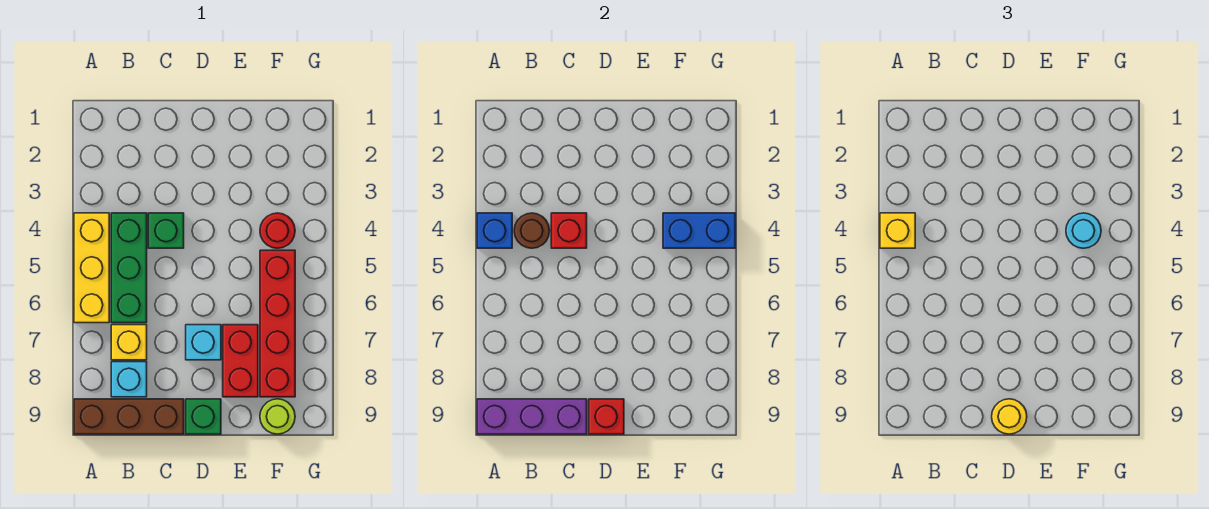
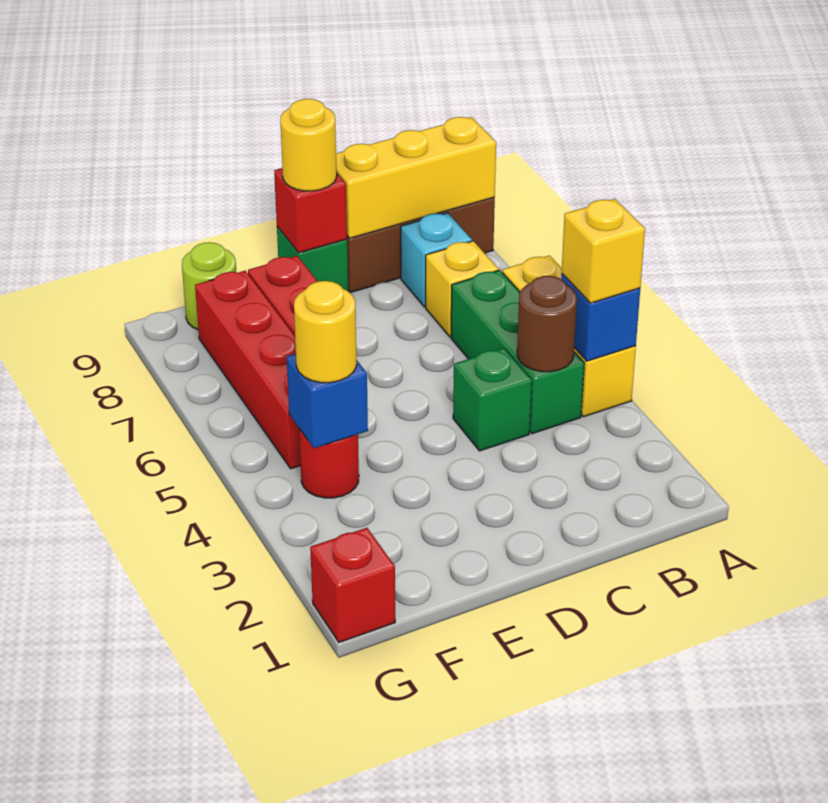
purple brick A9:C9 level 2 -> yellow brick A9:C9 level 2
red brick C4 level 2 -> red brick G1 level 1
cyan brick D7 level 1 -> none
blue brick F4:G4 level 2 -> blue brick F4 level 2
cyan round brick F4 level 3 -> yellow round brick F4 level 3

